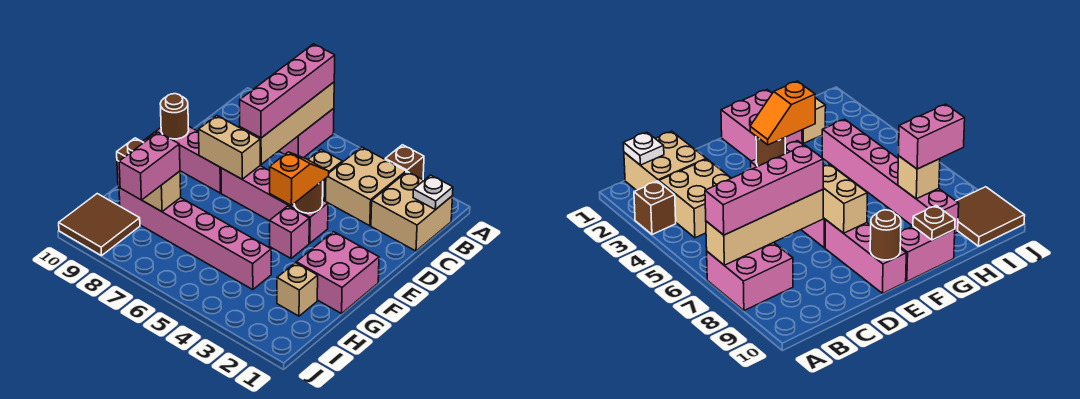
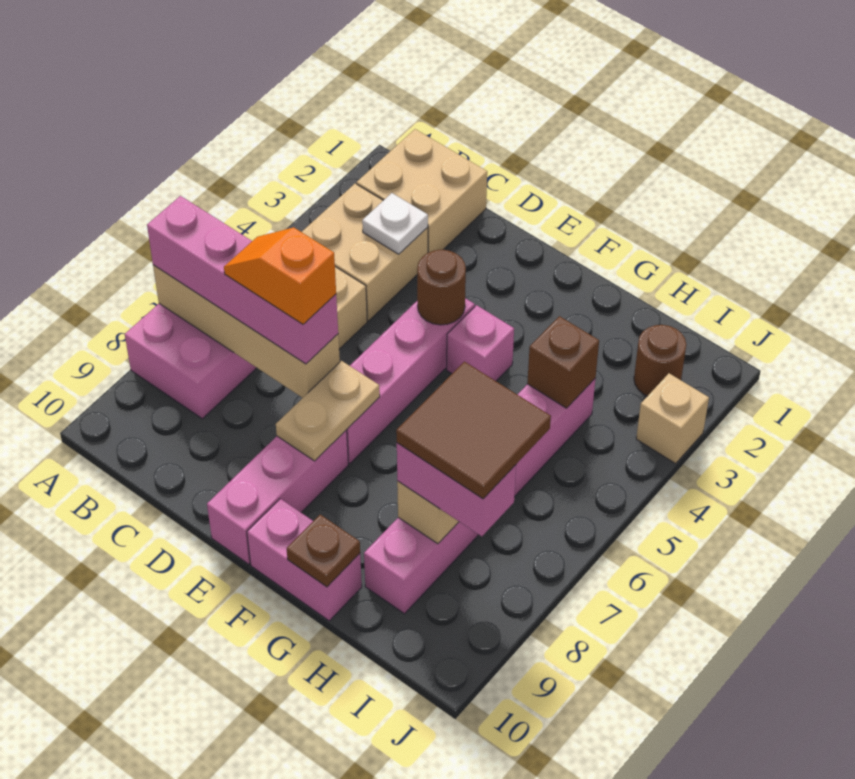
brown brick A3 level 1 -> brown brick H4 level 2
white plate B1 level 2 -> white plate C3 level 2
orange slope E4:F4 level 3 top F -> orange slope C7:D7 level 4 top D
tan brick E7:E8 level 2 -> tan plate E7:E8 level 2
brown round brick E10 level 2 -> brown round brick I2 level 1
pink brick F1:G2 level 1 -> none
tan brick H2 level 1 -> tan brick J3 level 1
brown tile I9:J10 level 1 -> brown tile H7:I8 level 4

